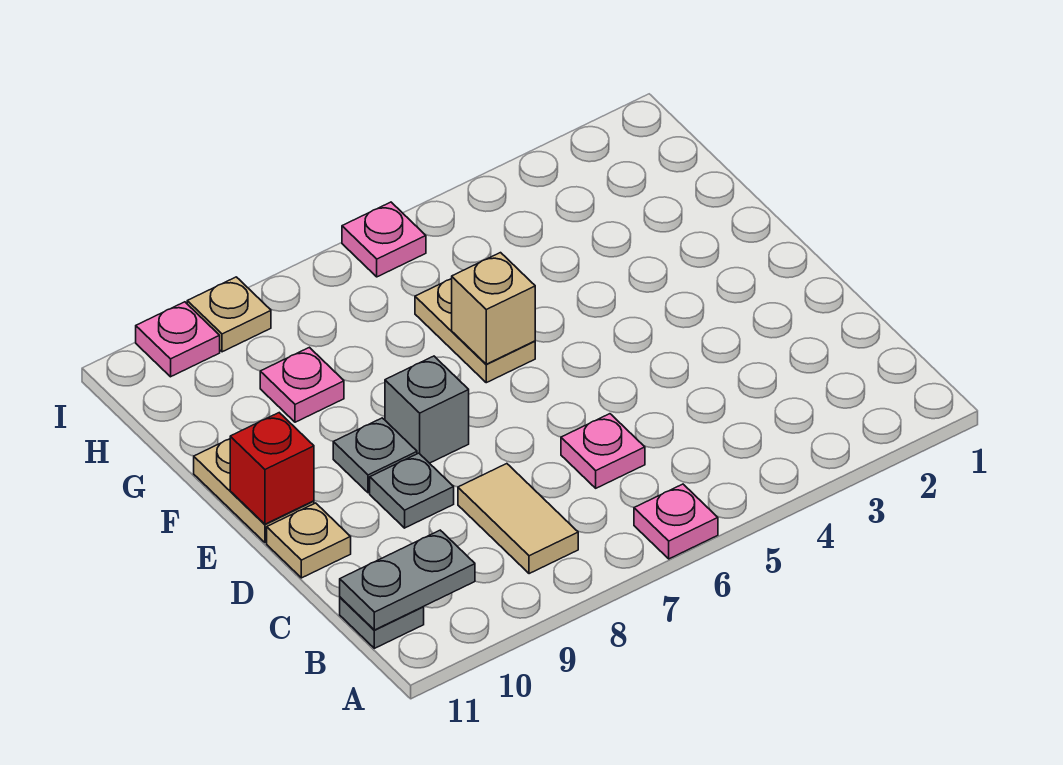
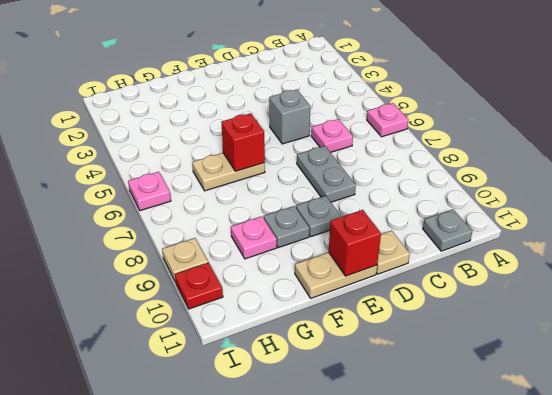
tan tile B8:C8 level 1 -> none
grey plate B10:B11 level 2 -> grey plate D7:D8 level 1
grey plate D9 level 1 -> grey plate F9 level 1
grey brick E8 level 1 -> grey brick D5 level 1
tan brick F6 level 2 -> red brick F6 level 2
pink plate I10 level 1 -> red plate I10 level 1

